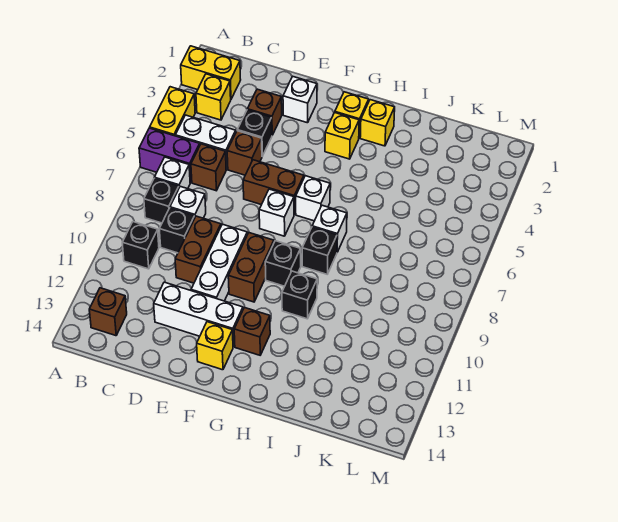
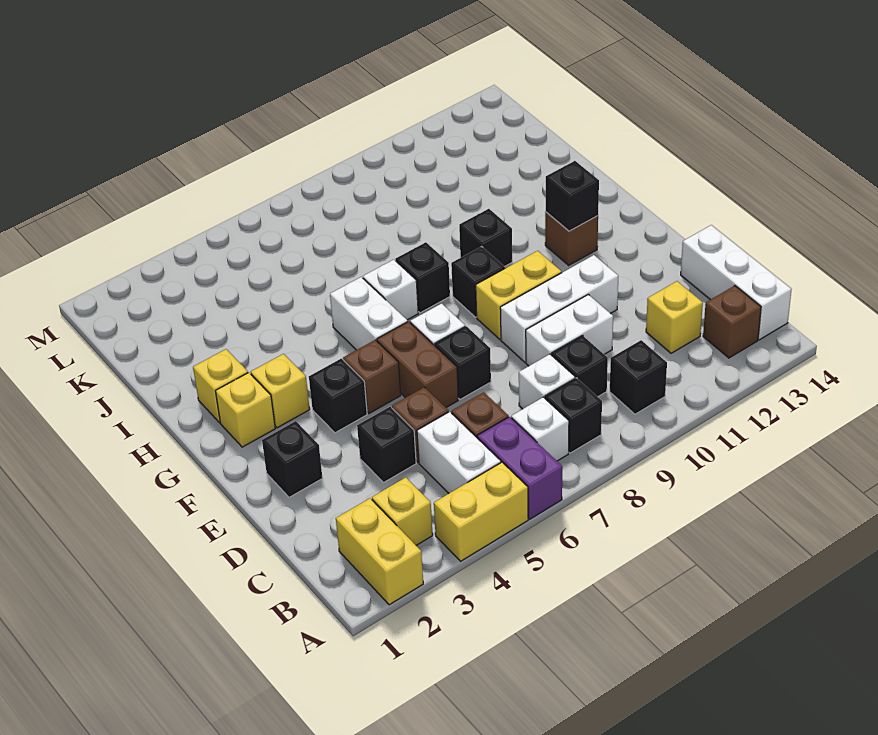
brown brick D3 level 1 -> brown brick F5 level 1
brown brick D9:D10 level 1 -> white brick D9:D10 level 1
white brick D12:F12 level 1 -> white brick B14:D14 level 1
white brick E2 level 1 -> black brick E2 level 1
none -> black brick E7 level 1
none -> black brick F4 level 1
brown brick F9:F10 level 1 -> yellow brick F9:F10 level 1
yellow brick F13 level 1 -> yellow brick C12 level 1
white brick G6 level 1 -> white brick G6:H6 level 1
none -> black brick G12 level 2

